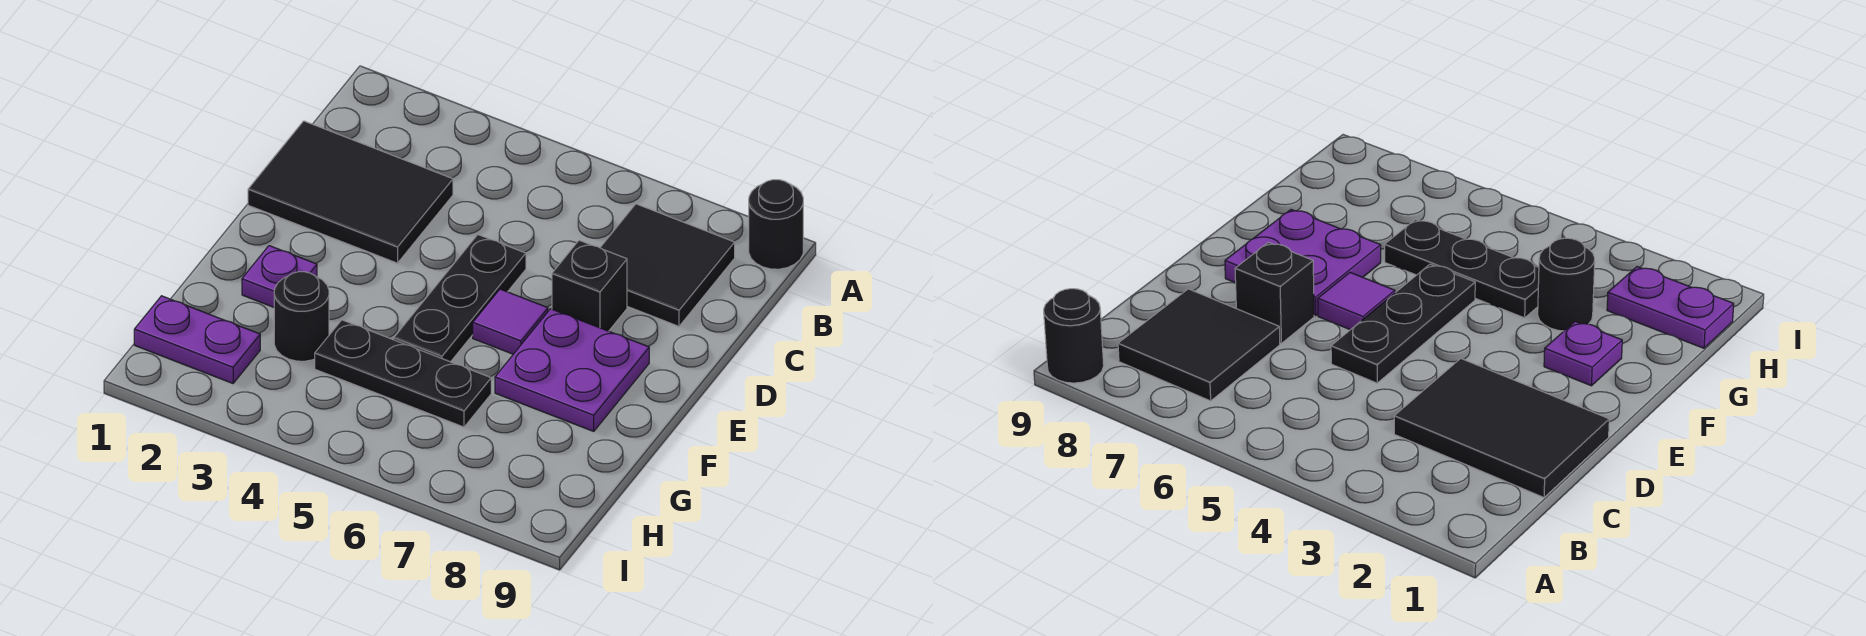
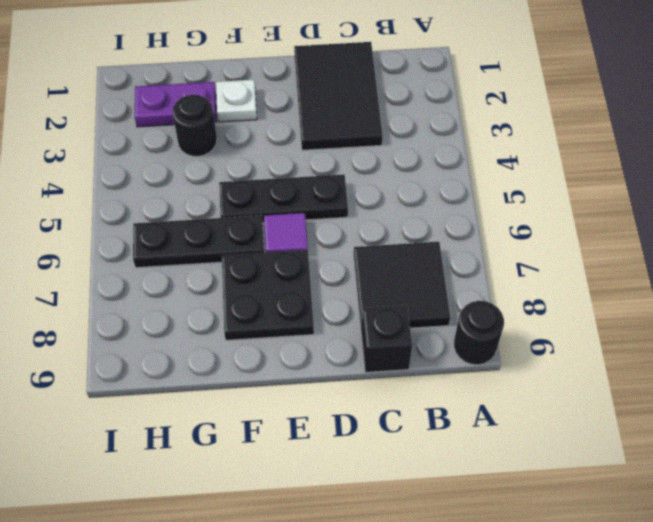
black brick D7 level 1 -> black brick C9 level 1
purple plate E7:F8 level 1 -> black plate E7:F8 level 1
purple plate F2 level 1 -> white plate F2 level 1
black plate G4:G6 level 1 -> black plate F6:H6 level 1
purple plate H1:H2 level 1 -> purple plate G2:H2 level 1

